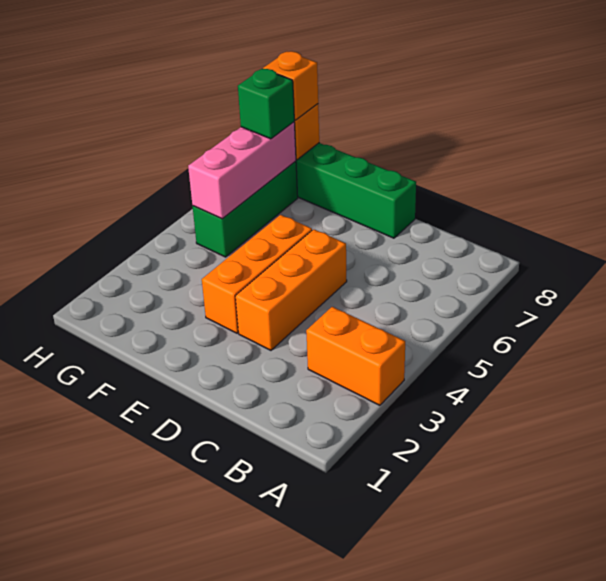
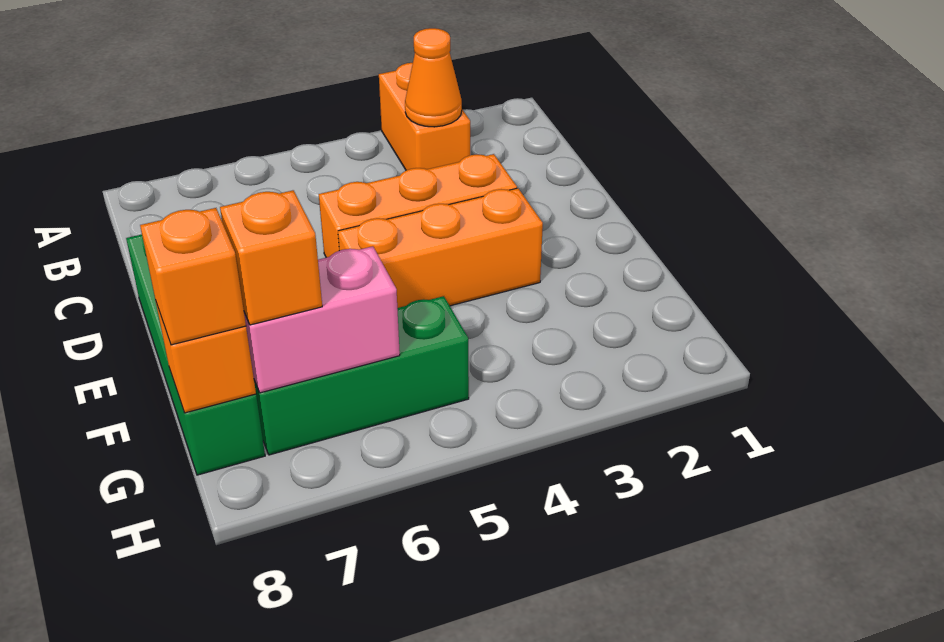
none -> orange cone B3 level 2
pink brick G5:G7 level 2 -> pink brick G6:G7 level 2
green brick G7 level 3 -> orange brick G7 level 3

